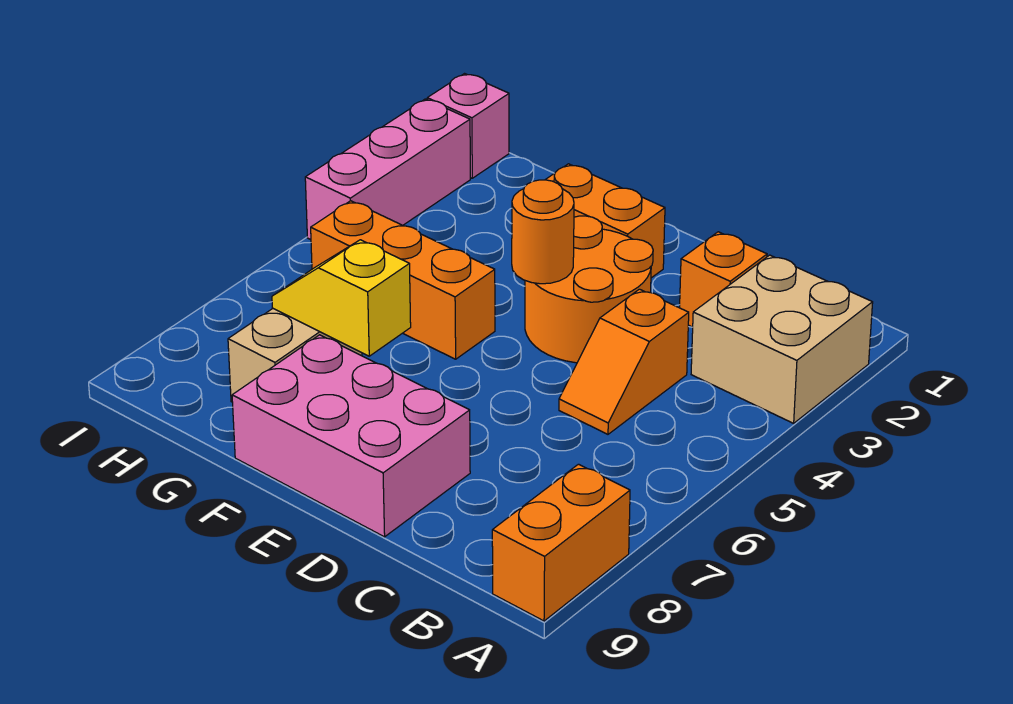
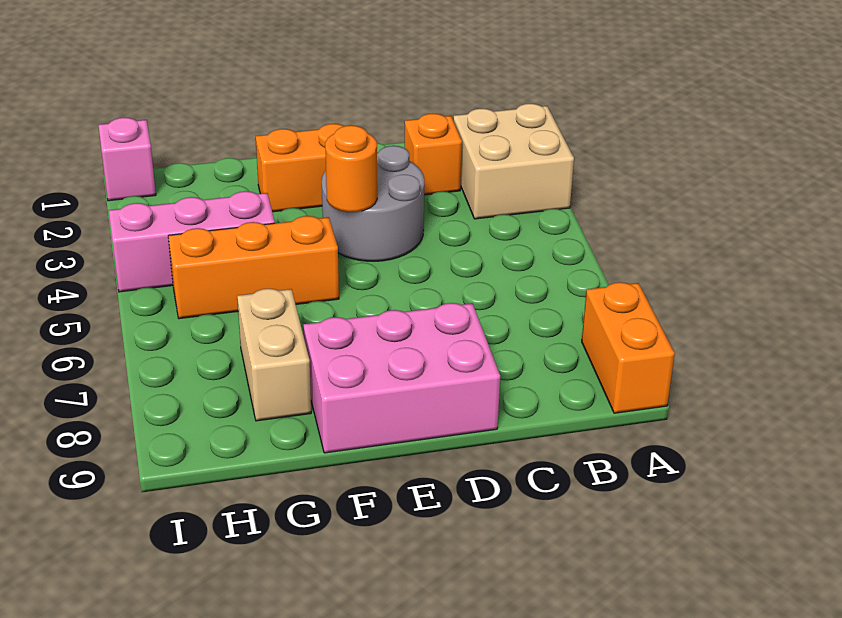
orange slope C4:C5 level 1 top 4 -> none
orange round brick D3:E4 level 1 -> grey round brick D3:E4 level 1
yellow slope F7:G7 level 2 top F -> none
pink brick I2:I4 level 1 -> pink brick G4:I4 level 1

